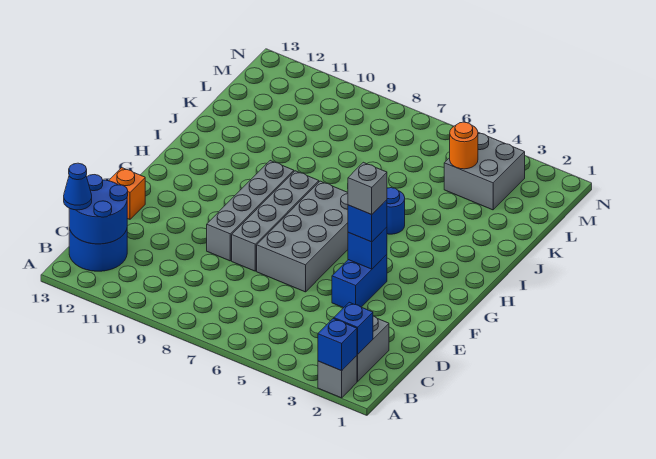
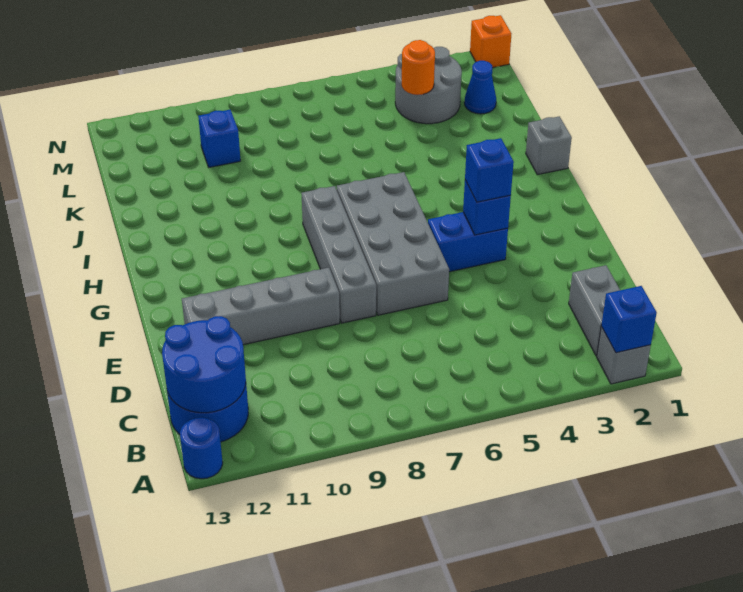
blue brick B2 level 2 -> blue brick L10 level 1
blue cone B13 level 3 -> blue cone L2 level 1
blue brick E4:F4 level 1 -> blue brick F4:F5 level 1
grey brick E9:H9 level 1 -> grey brick E9:E12 level 1
orange brick E13 level 1 -> orange brick N1 level 1
grey brick F4 level 4 -> grey brick I1 level 1
blue round brick I5 level 1 -> blue round brick A13 level 1
grey brick L3:M4 level 1 -> grey round brick L3:M4 level 1

